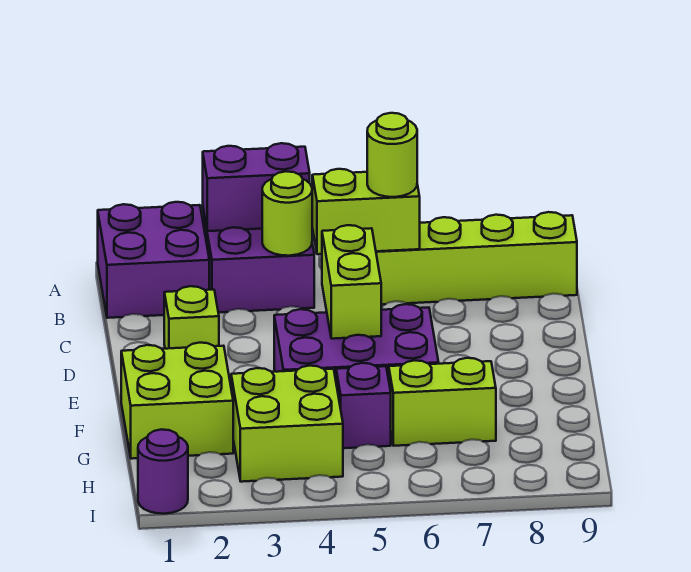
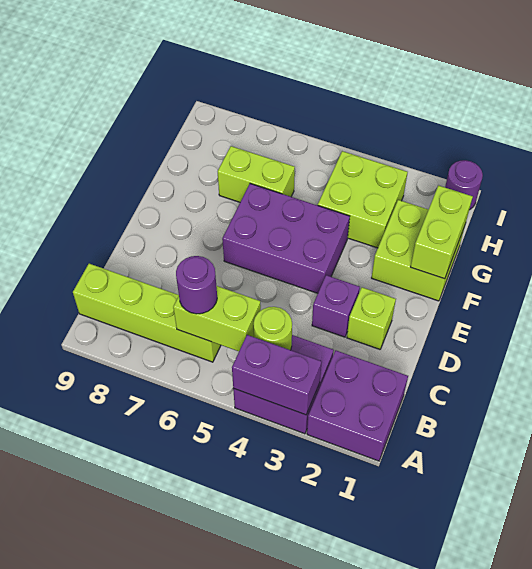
lime round brick B6 level 3 -> purple round brick B6 level 3
lime brick D5:E5 level 2 -> lime brick F1:G1 level 2
purple brick G5 level 1 -> purple brick D3 level 1

